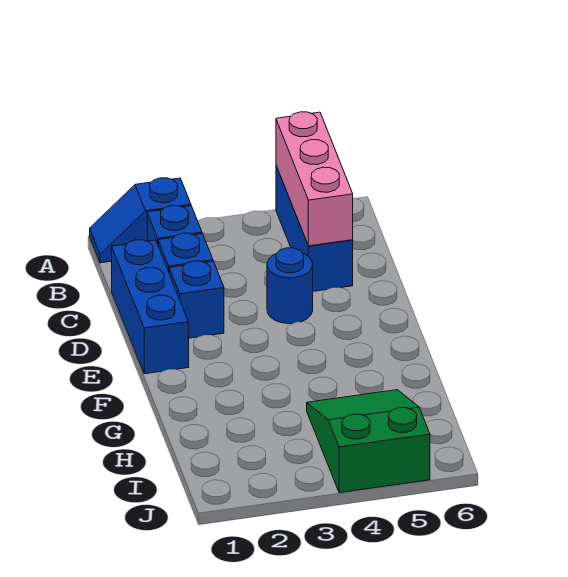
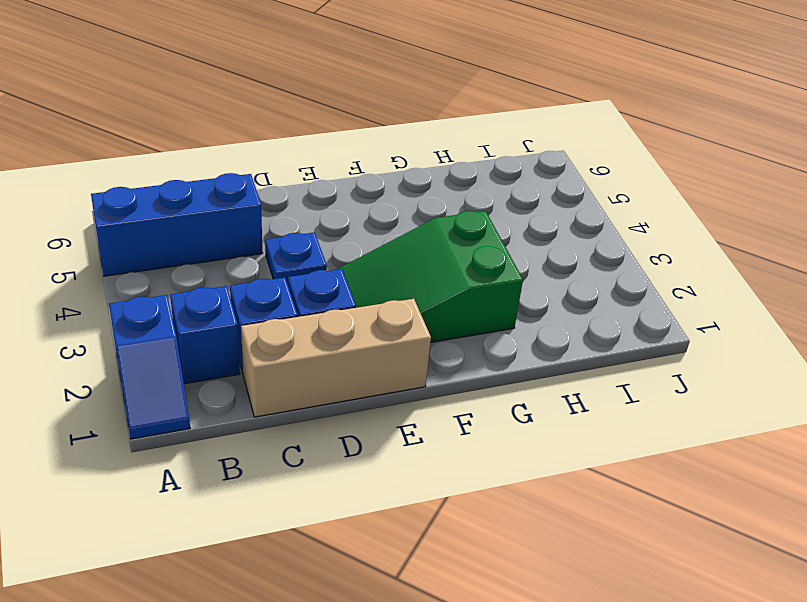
pink brick A5:C5 level 2 -> none
blue brick C1:E1 level 1 -> tan brick C1:E1 level 1
blue round brick D4 level 1 -> blue plate D4 level 1
green slope H4:J5 level 1 top J -> green slope E2:G3 level 1 top G

